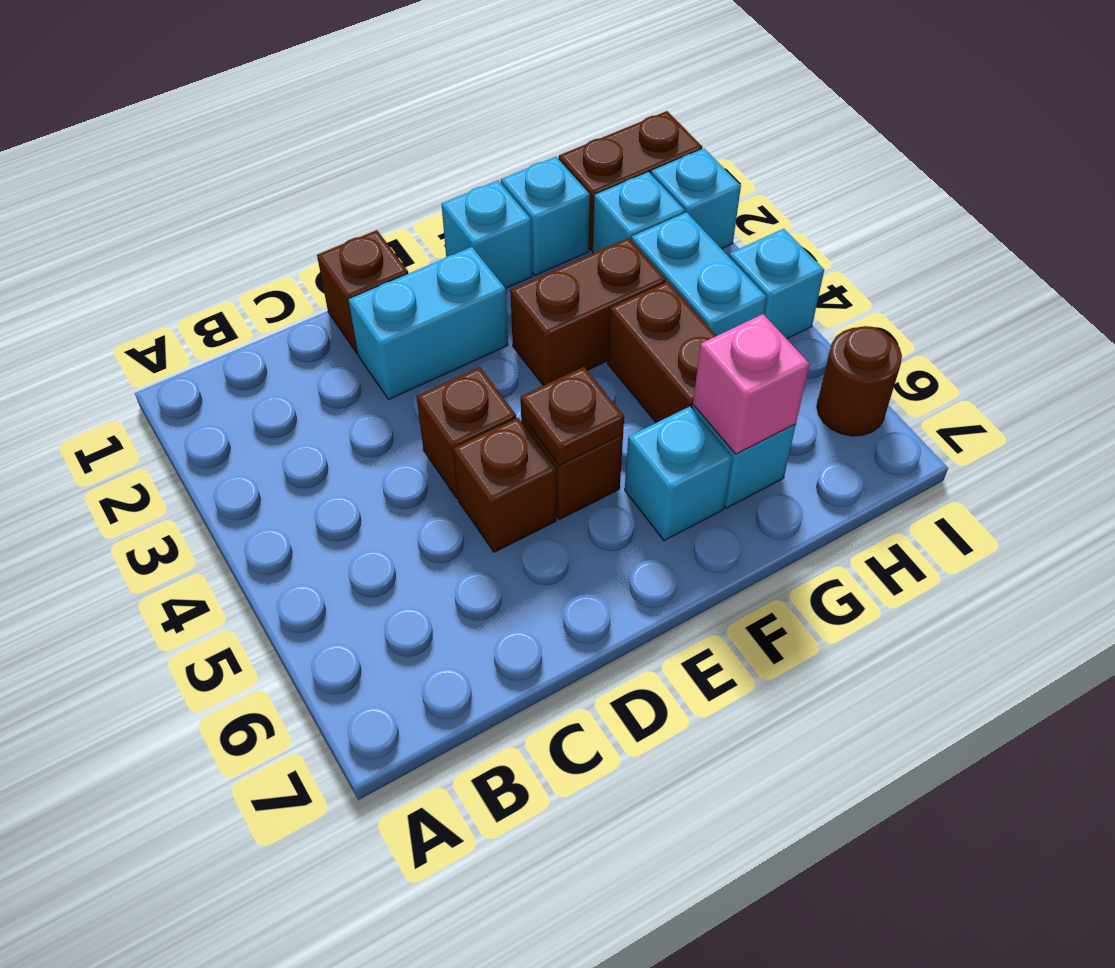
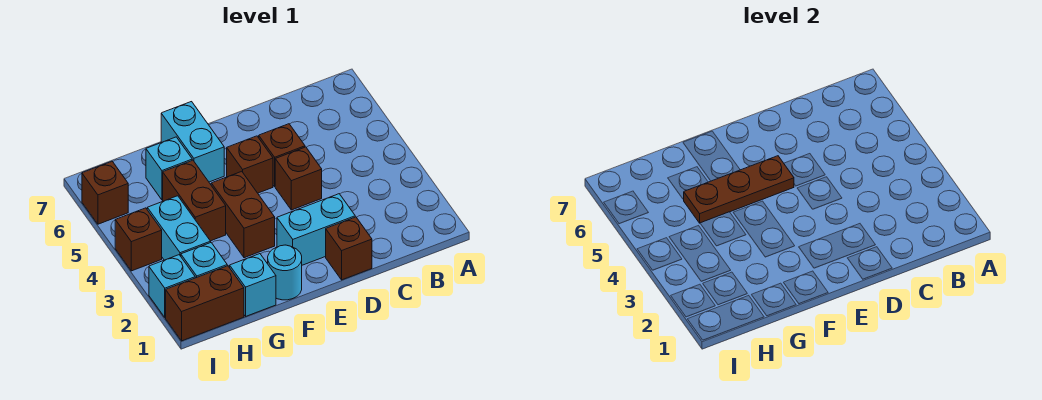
brown plate E5 level 2 -> brown plate E5:G5 level 2
cyan brick F1 level 1 -> cyan round brick F1 level 1
brown brick F3:G3 level 1 -> brown brick F3:F4 level 1
cyan brick F6 level 1 -> cyan brick F6:F7 level 1
pink brick G6 level 2 -> none
cyan brick I4 level 1 -> brown brick I4 level 1
brown round brick I6 level 1 -> brown brick I6 level 1

